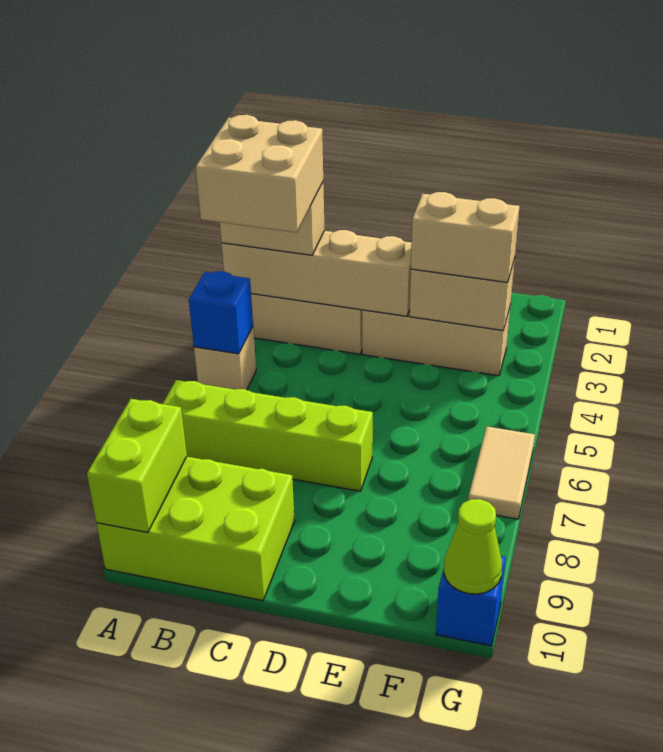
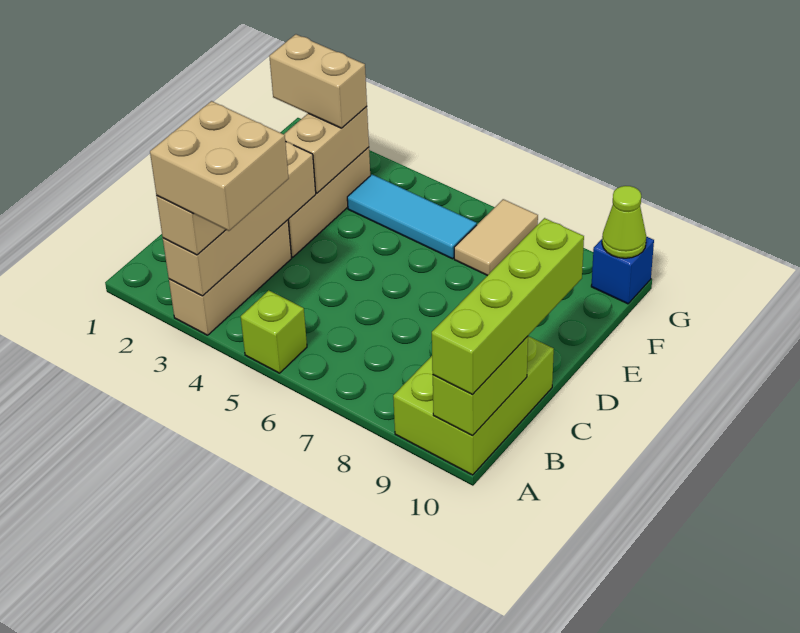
tan brick A5 level 1 -> lime brick A5 level 1
blue brick A5 level 2 -> none
lime brick A7:D7 level 1 -> lime brick A10:D10 level 3
lime brick A9:A10 level 2 -> lime brick A10:B10 level 2
tan brick E3:F3 level 3 -> tan brick F2:F3 level 3
none -> cyan tile F4:F6 level 1
tan tile G6:G7 level 1 -> tan tile F7:G7 level 1

